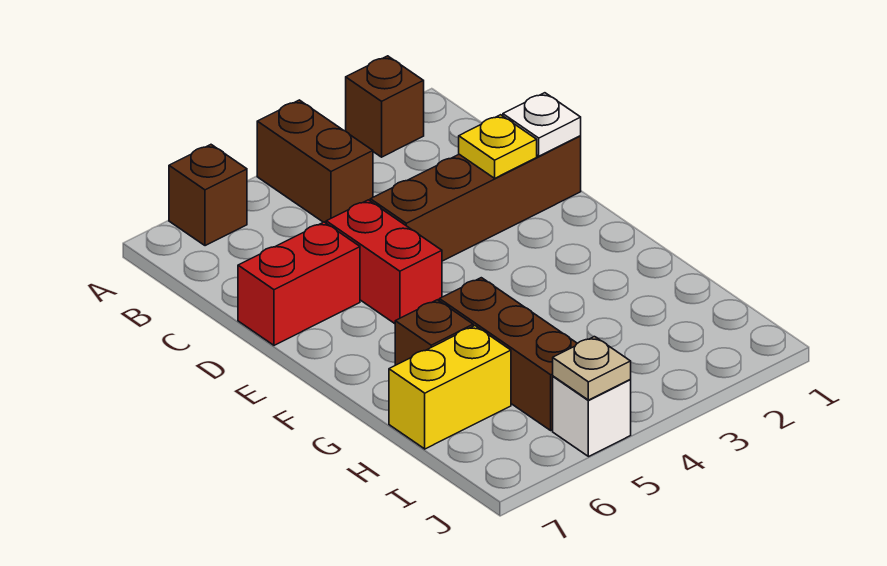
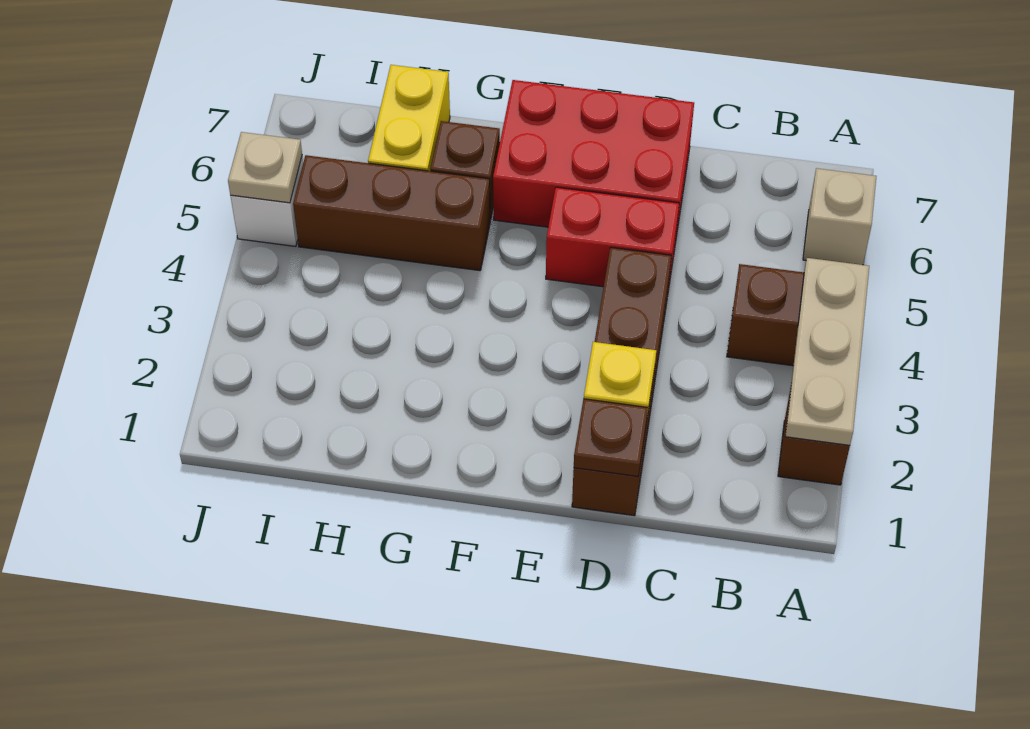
none -> tan plate A2:A4 level 2
brown brick A6 level 1 -> tan brick A6 level 1
white plate D1 level 2 -> brown plate D1 level 2
red brick D6:D7 level 1 -> red brick D6:F7 level 1

